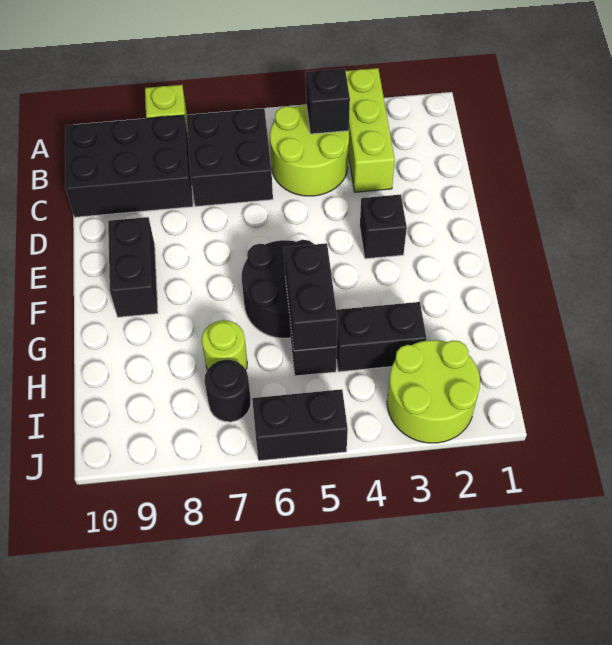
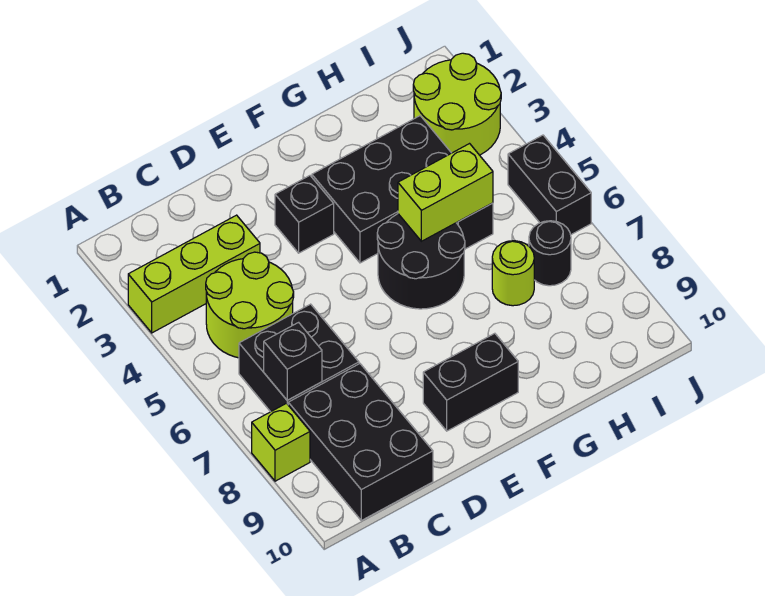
black brick B4 level 2 -> black brick B7 level 2
black brick G5:H5 level 2 -> lime brick G5:H5 level 2
black brick H3:H4 level 1 -> black brick F3:H4 level 1

